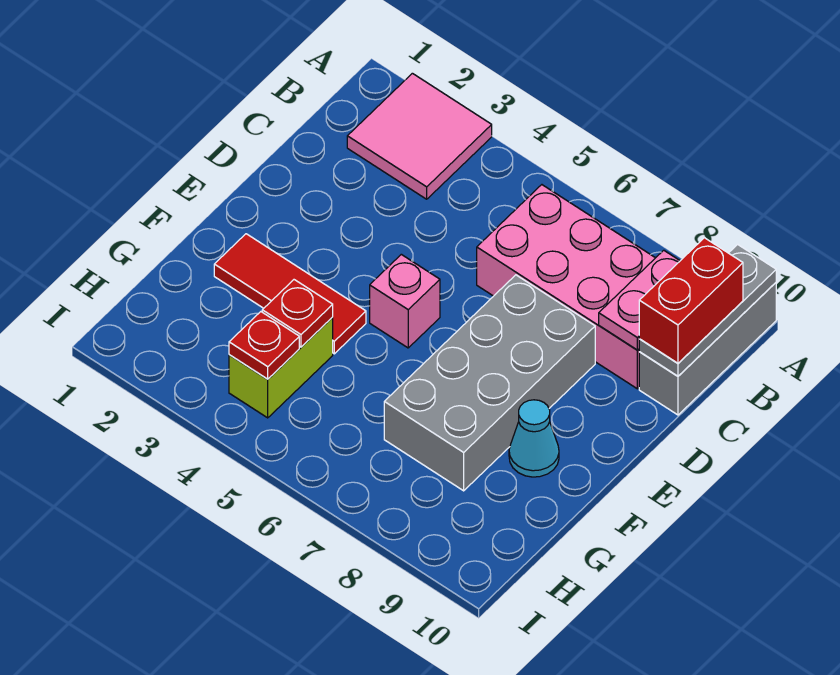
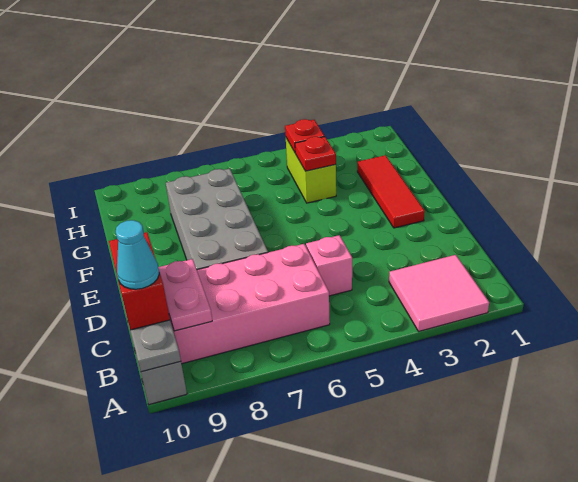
pink brick E5 level 1 -> pink brick C5 level 1
red tile F2:F4 level 1 -> red tile E2:G2 level 1
cyan cone F9 level 1 -> cyan cone B10 level 4

